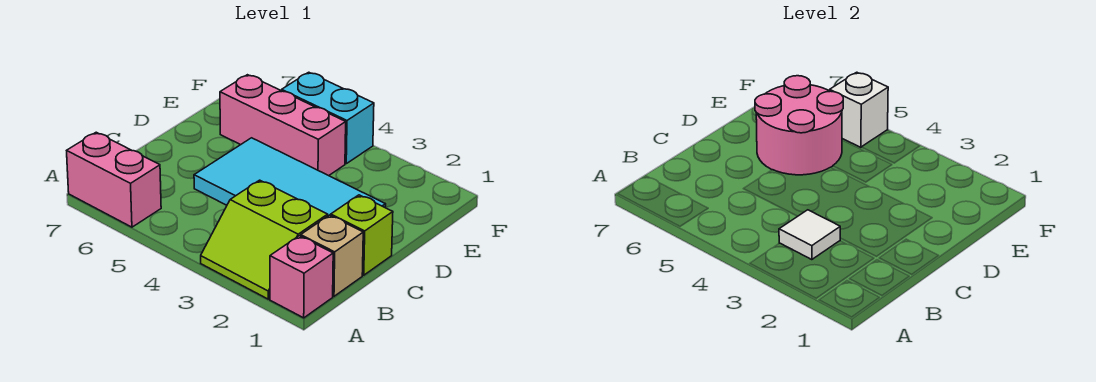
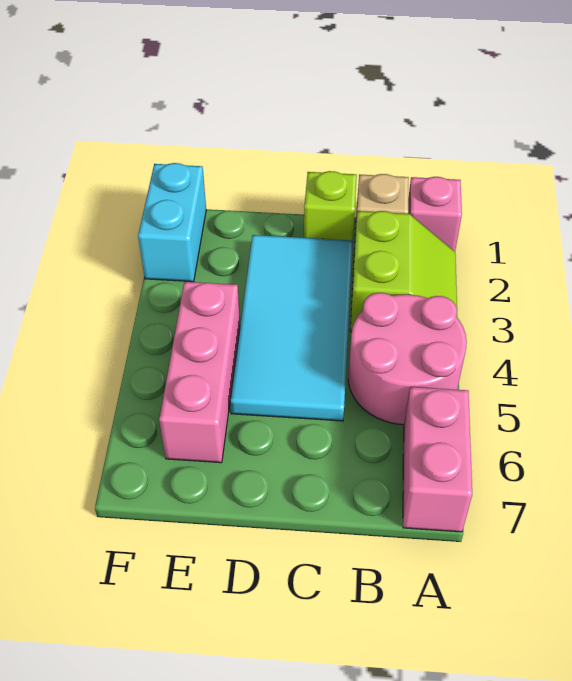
white tile B3 level 2 -> none
pink round brick D5:E6 level 2 -> pink round brick A4:B5 level 1
cyan brick F4:F5 level 1 -> cyan brick F1:F2 level 1
white brick F5 level 2 -> none

